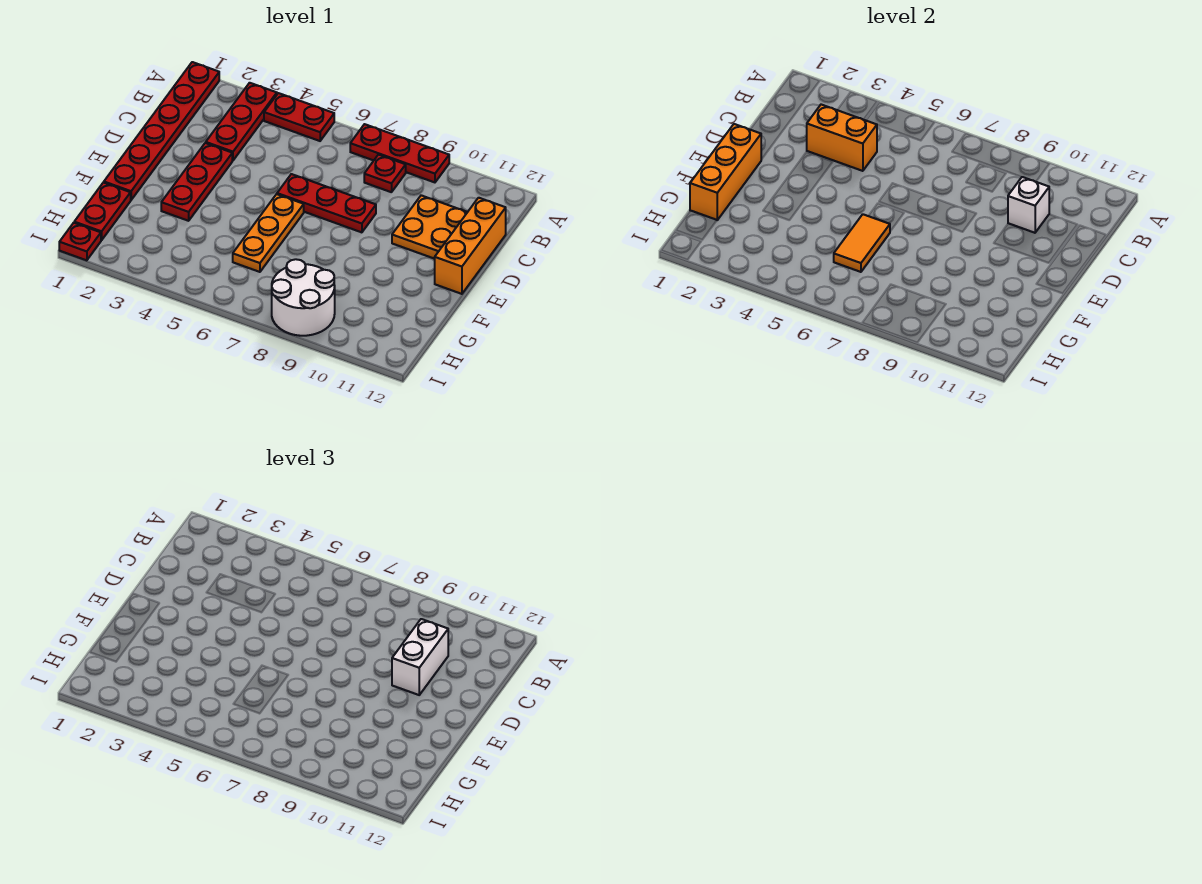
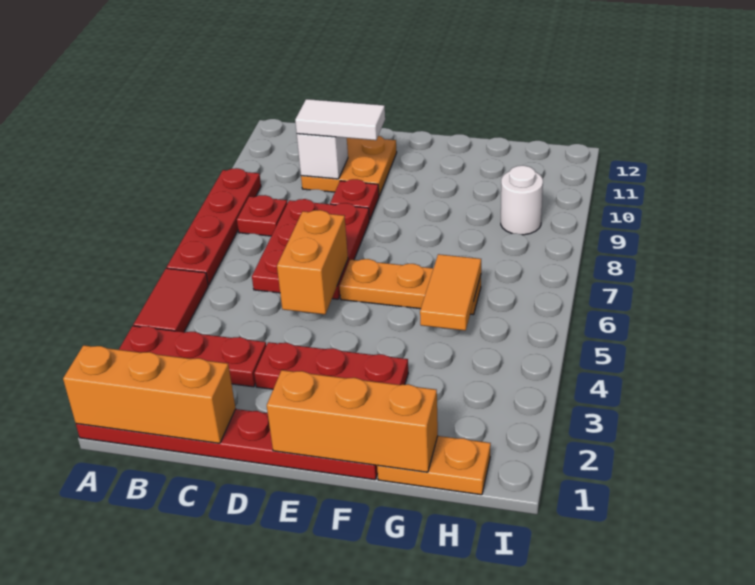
red plate A4:A5 level 1 -> red tile A4:A5 level 1
red plate A7:A9 level 1 -> red plate A6:A9 level 1
orange brick C3:C4 level 2 -> orange brick D5:D6 level 2
white brick C10:D10 level 3 -> white tile C10:D10 level 3
orange brick C12:E12 level 1 -> orange brick A1:C1 level 2
red plate D6:D8 level 1 -> red plate C6:D8 level 1
orange tile F6:G6 level 2 -> orange tile G5:G6 level 2
red plate G1:H1 level 1 -> orange plate G1:H1 level 1
white round brick H8:I9 level 1 -> white round brick H9 level 1
red plate I1 level 1 -> red plate D9 level 1

